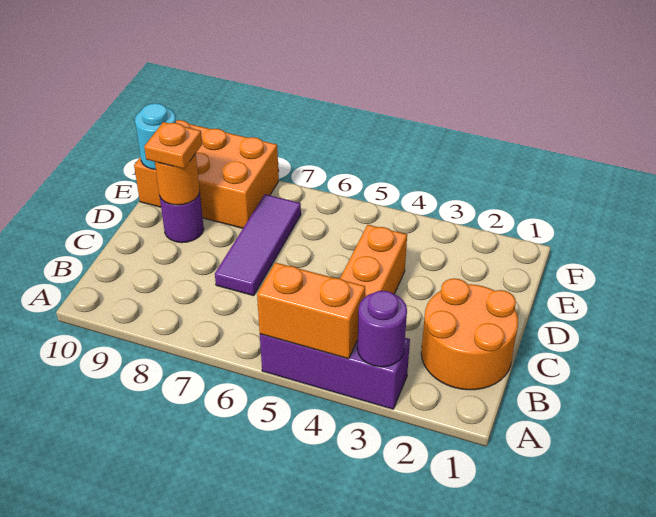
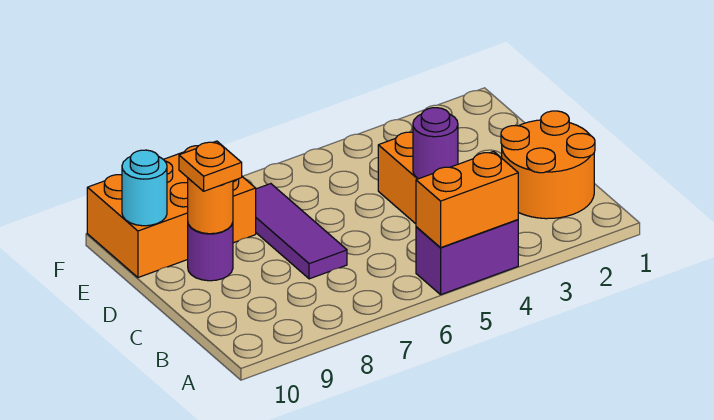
purple brick A3:A5 level 1 -> purple brick A4:A5 level 1
purple round brick A3 level 2 -> purple round brick C4 level 2

